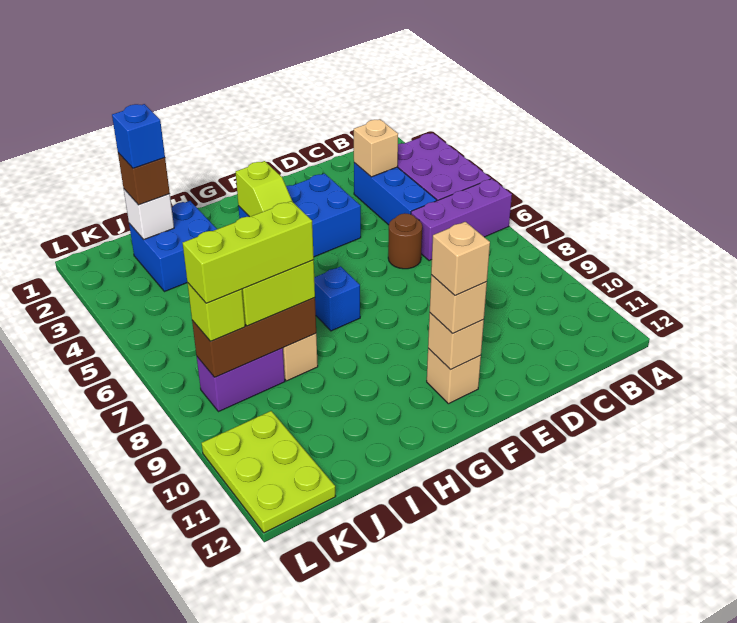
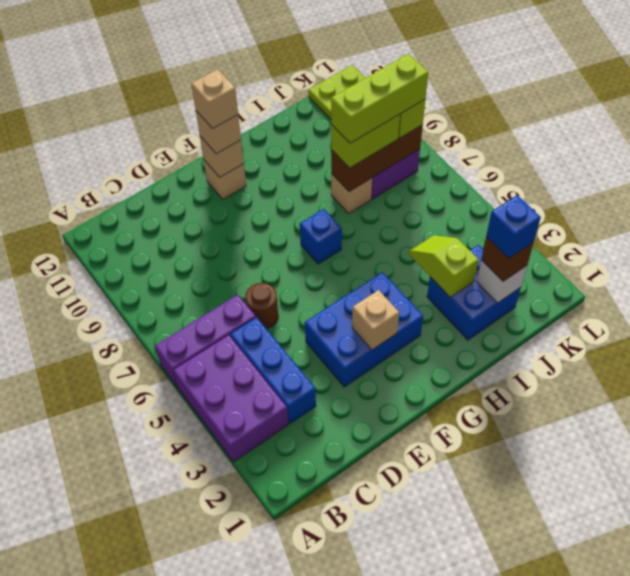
tan brick C3 level 2 -> tan brick F3 level 2
lime slope G3:G4 level 2 top 3 -> lime slope I3:I4 level 2 top 3

